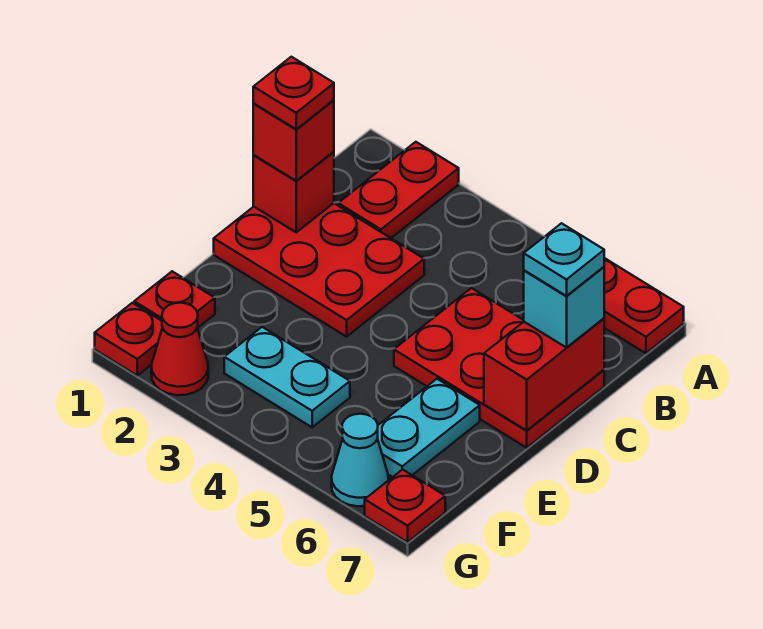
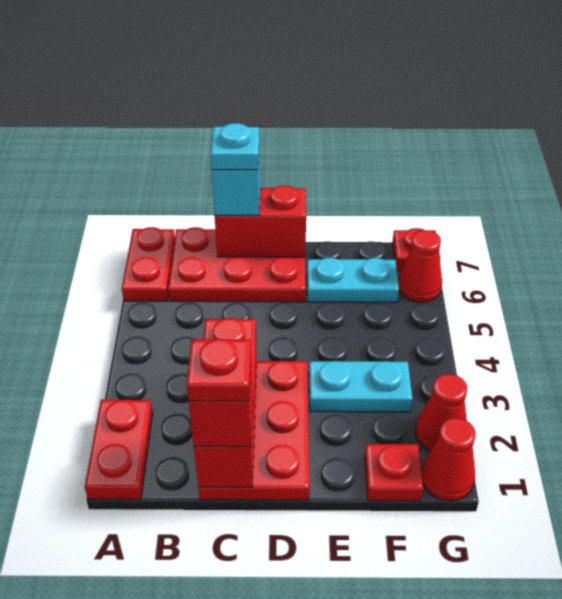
red plate A2:B2 level 1 -> red plate A1:A2 level 1
red brick C1 level 2 -> red brick C1:C3 level 2
red plate C5:D7 level 1 -> red plate B6:D7 level 1
cyan plate F3:F4 level 1 -> cyan plate E3:F3 level 1
red plate G1 level 1 -> red cone G1 level 1
cyan cone G6 level 1 -> red cone G6 level 1

